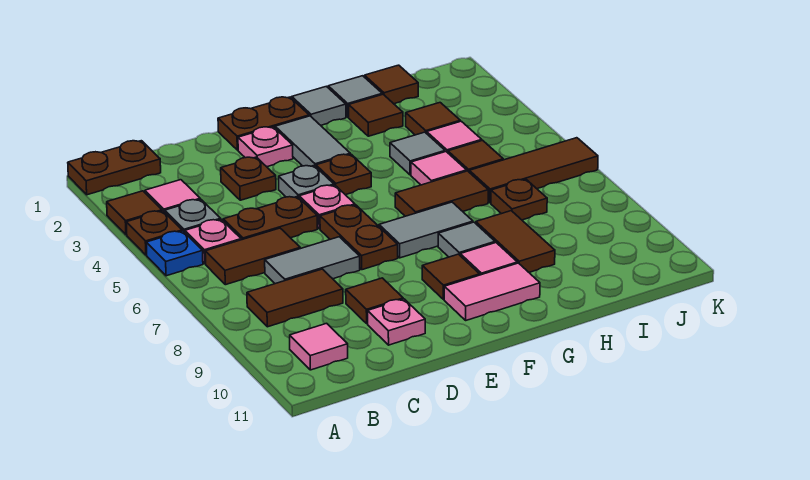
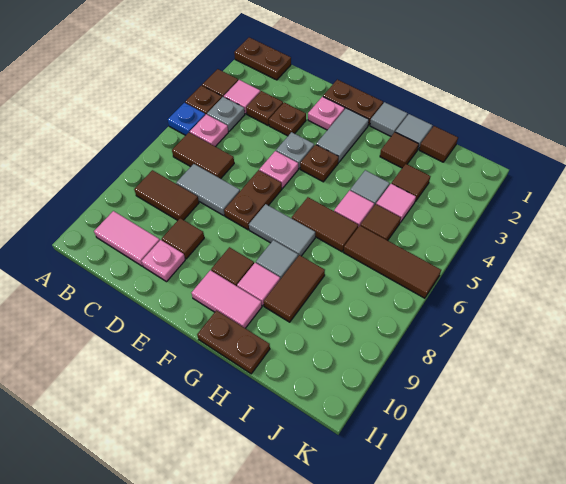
pink tile B10 level 1 -> pink tile B10:C10 level 1
brown plate C5:D5 level 1 -> brown plate G11:H11 level 1
brown plate I7 level 1 -> brown plate C3 level 1

